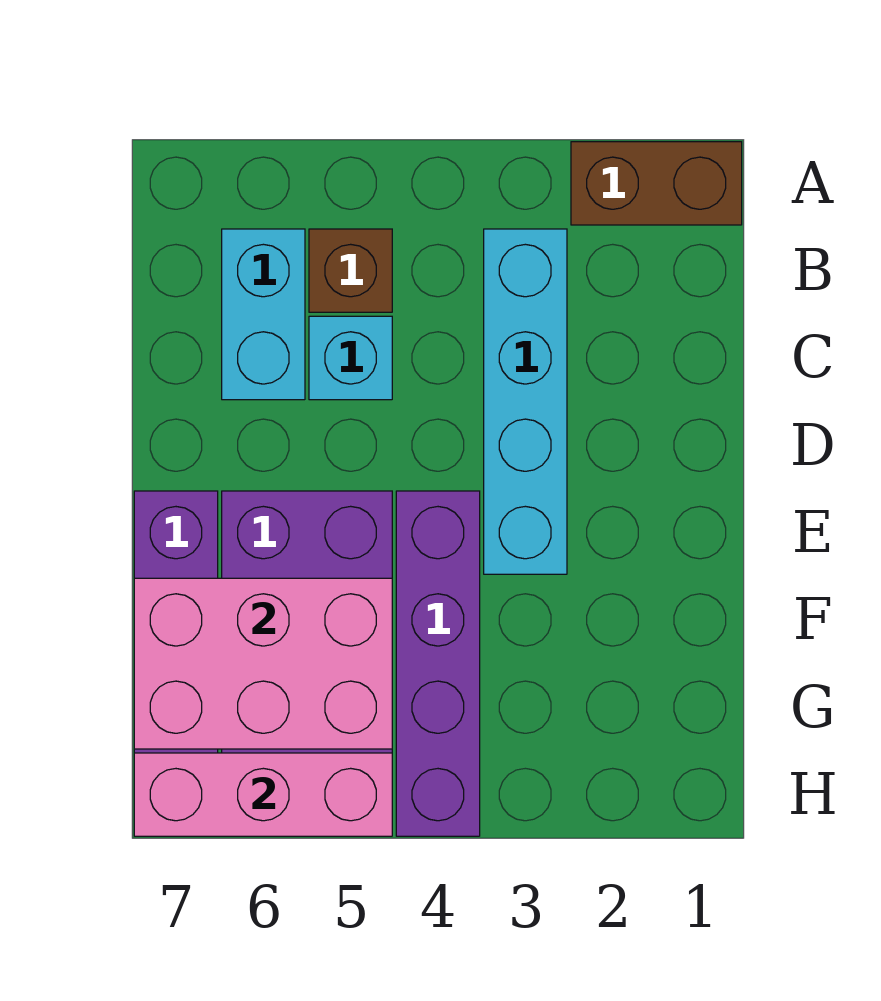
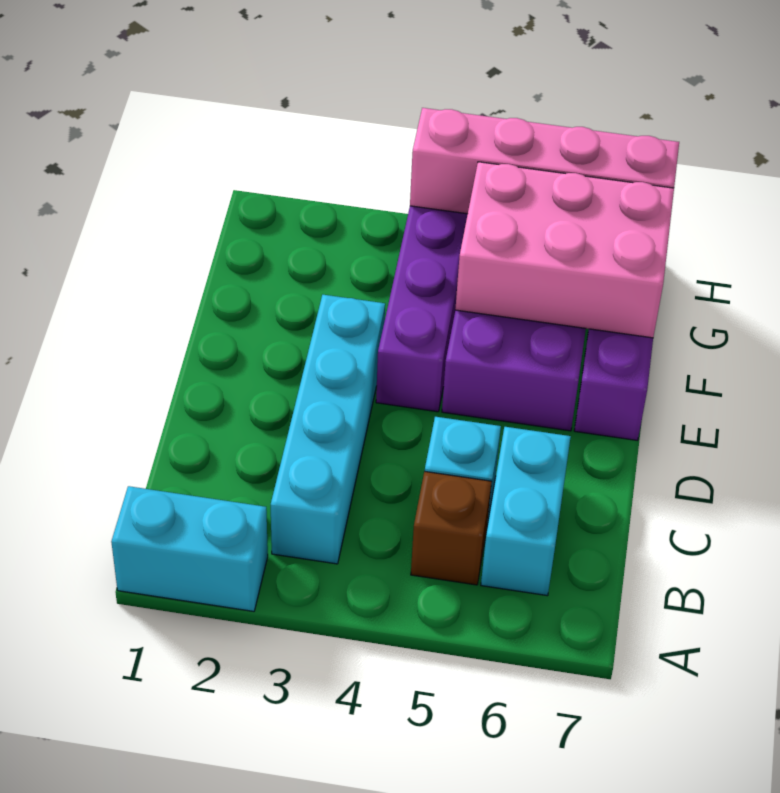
brown brick A1:A2 level 1 -> cyan brick A1:A2 level 1
pink brick H5:H7 level 2 -> pink brick H4:H7 level 2

